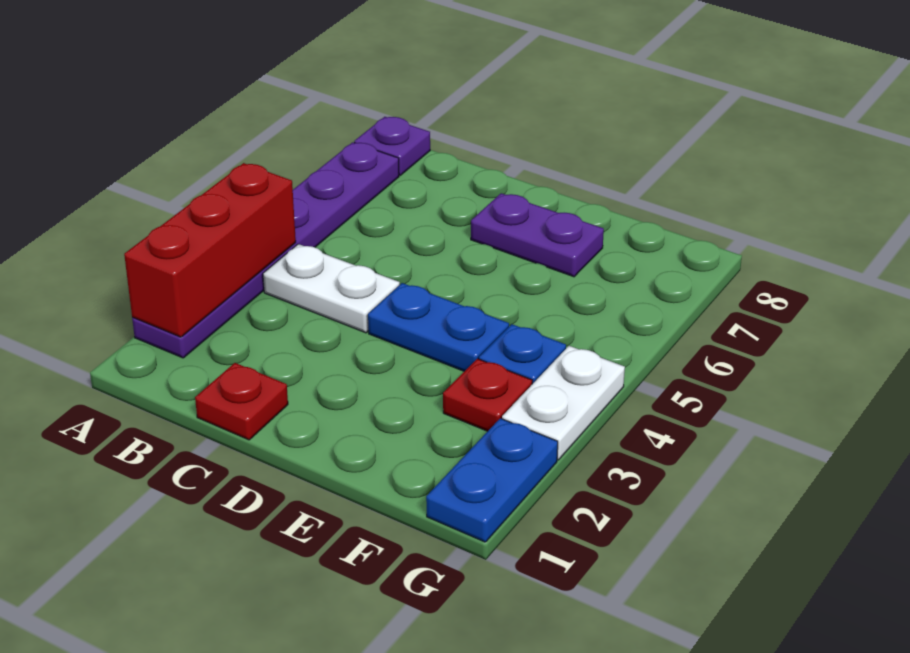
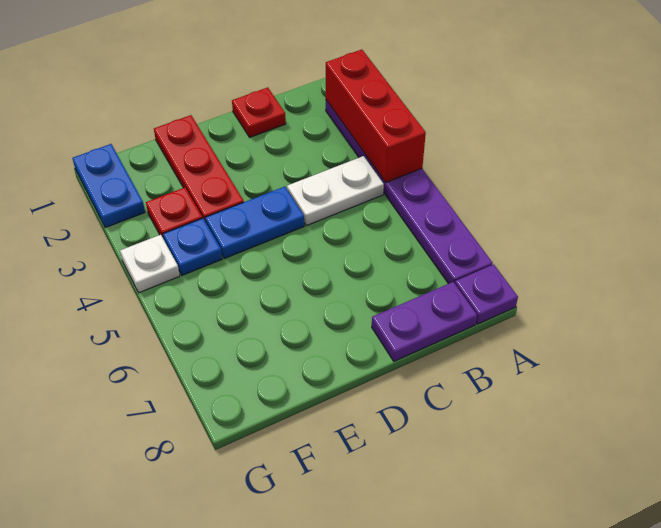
purple plate D7:E7 level 1 -> purple plate B8:C8 level 1
none -> red plate E1:E3 level 1
white plate G3:G4 level 1 -> white plate G4 level 1

